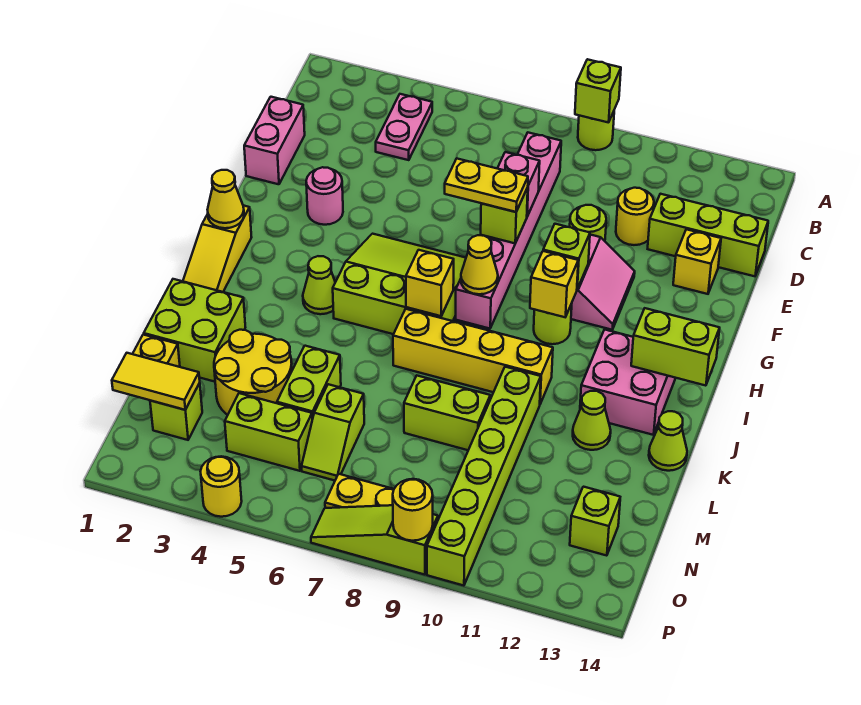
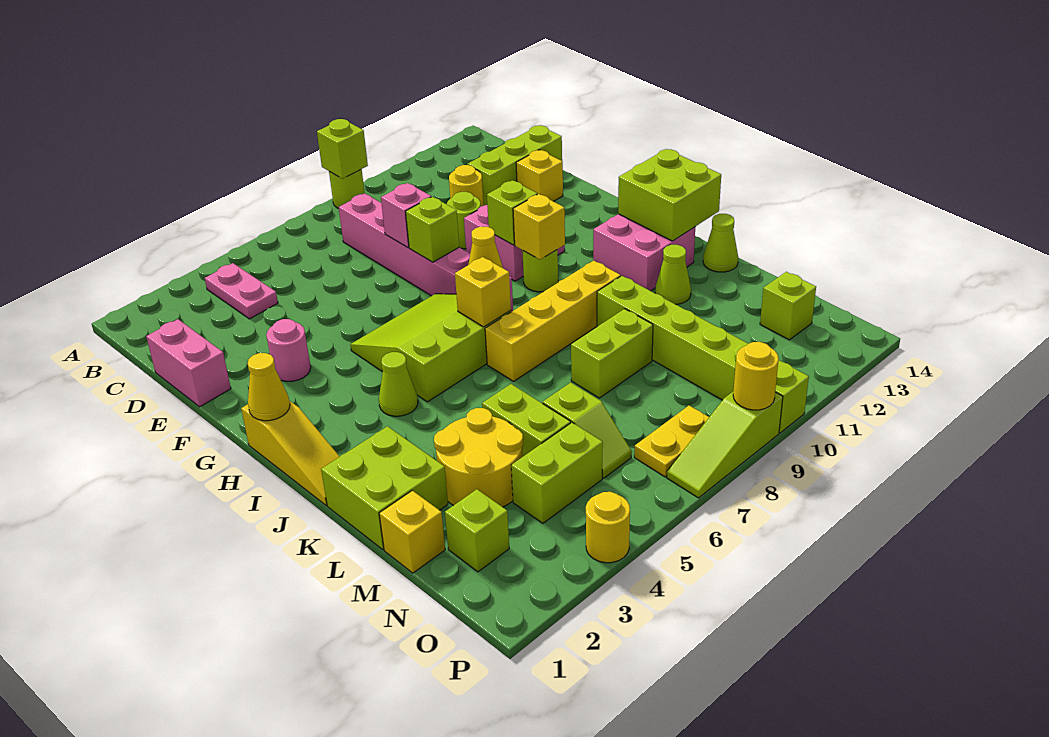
yellow plate F7:F8 level 3 -> none
lime brick I13:I14 level 2 -> lime brick I13:J14 level 2
yellow tile N1:N2 level 2 -> none

